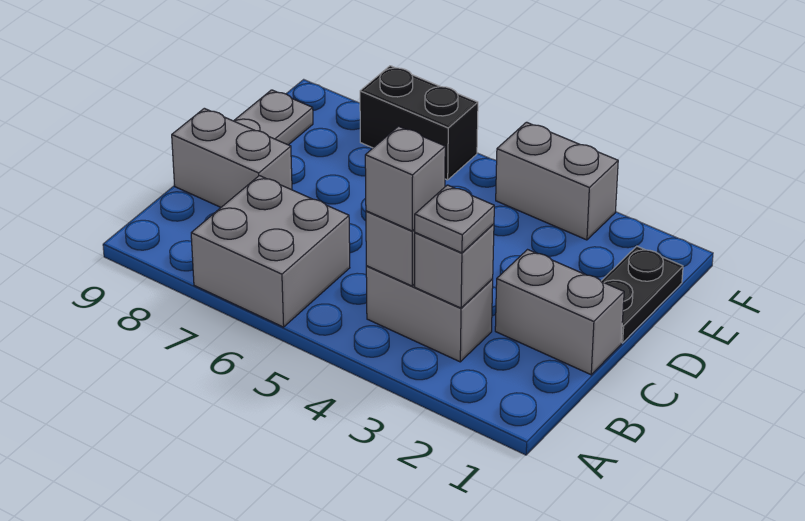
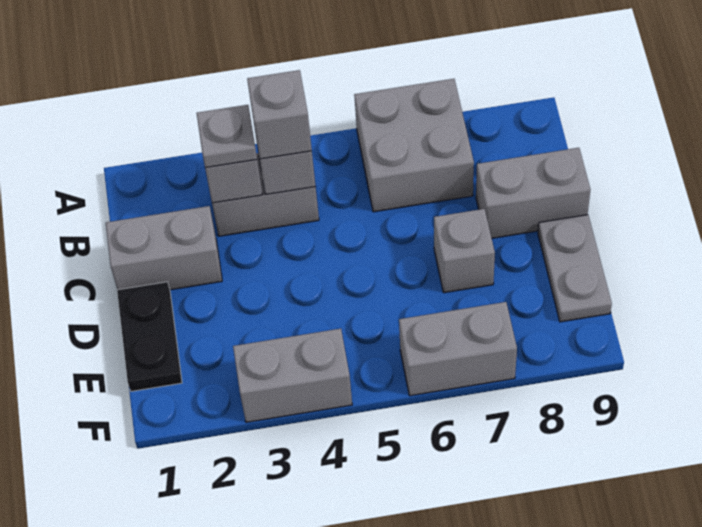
none -> grey brick D7 level 1
black brick F6:F7 level 1 -> grey brick F6:F7 level 1

